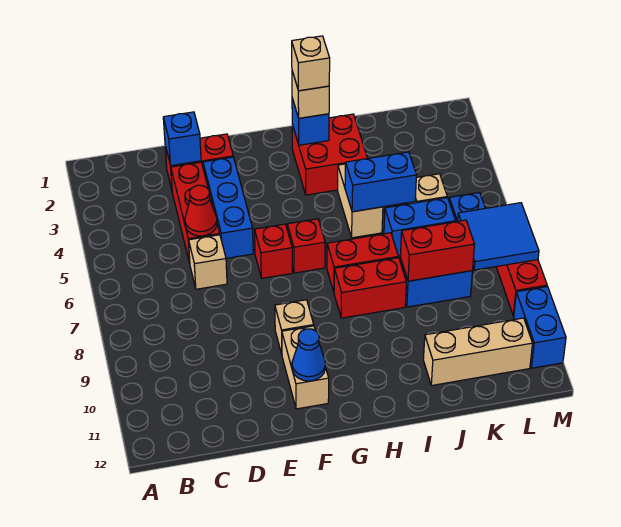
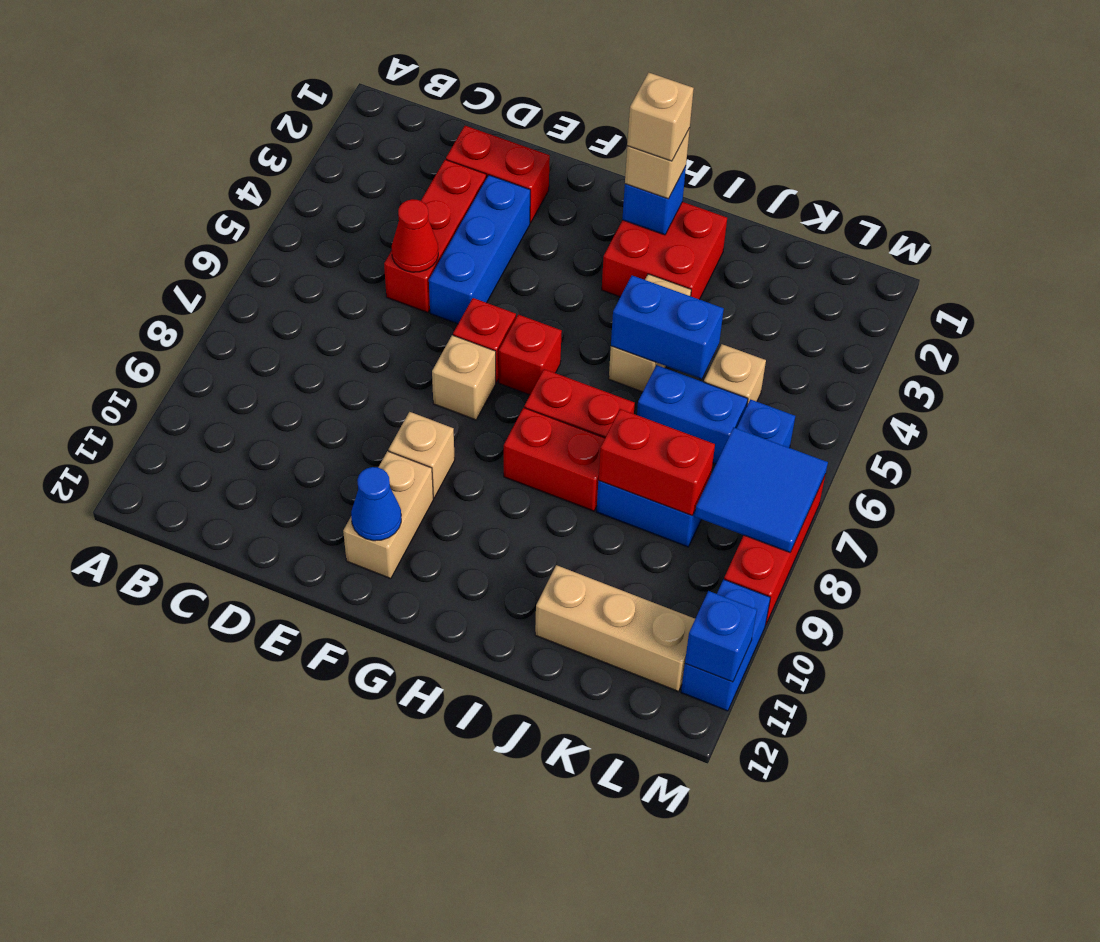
blue brick D2 level 2 -> blue brick M11 level 2
tan brick D6 level 1 -> tan brick F7 level 1

